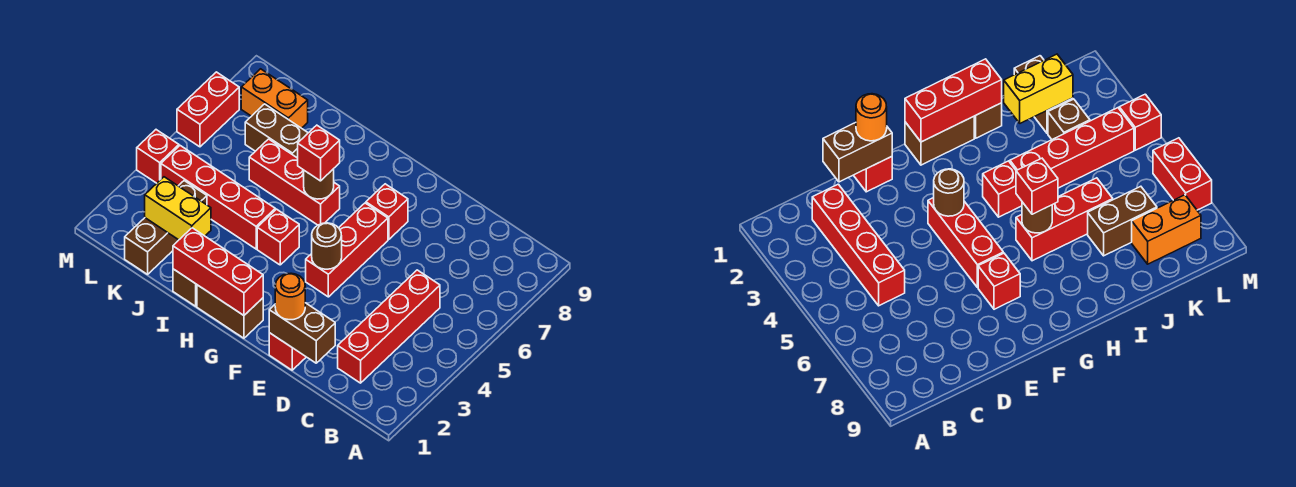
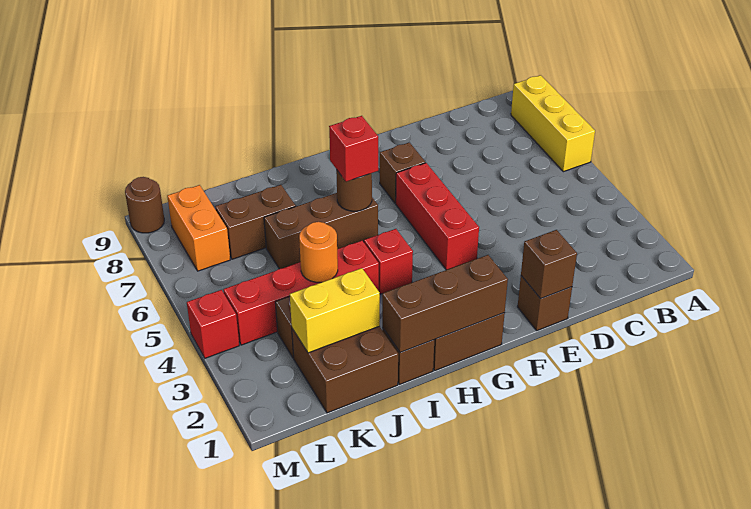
none -> yellow brick A6:A8 level 1
red brick C2:C5 level 1 -> none
brown brick D1:E1 level 2 -> brown brick E1 level 2
red brick E1 level 1 -> brown brick E1 level 1
orange round brick E1 level 3 -> orange round brick J4 level 2
brown round brick F4 level 2 -> brown round brick M9 level 1
red brick F7 level 1 -> brown brick F7 level 1
red brick G1:I1 level 2 -> brown brick G1:I1 level 2
red brick H6:J6 level 1 -> brown brick H6:J6 level 1
brown brick K1:K2 level 1 -> brown brick J1:K2 level 1
orange brick K8:L8 level 1 -> orange brick L7:L8 level 1
red brick M6:M7 level 1 -> none

